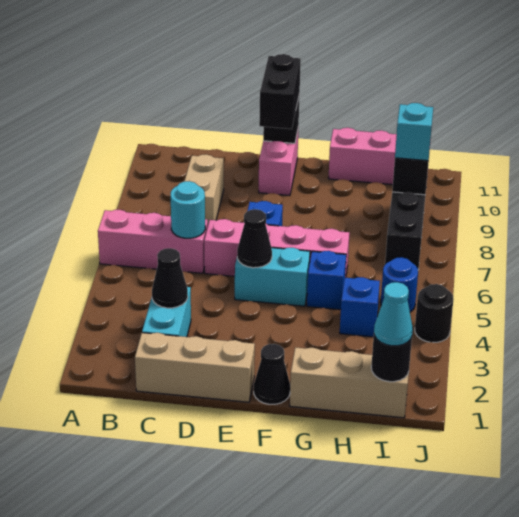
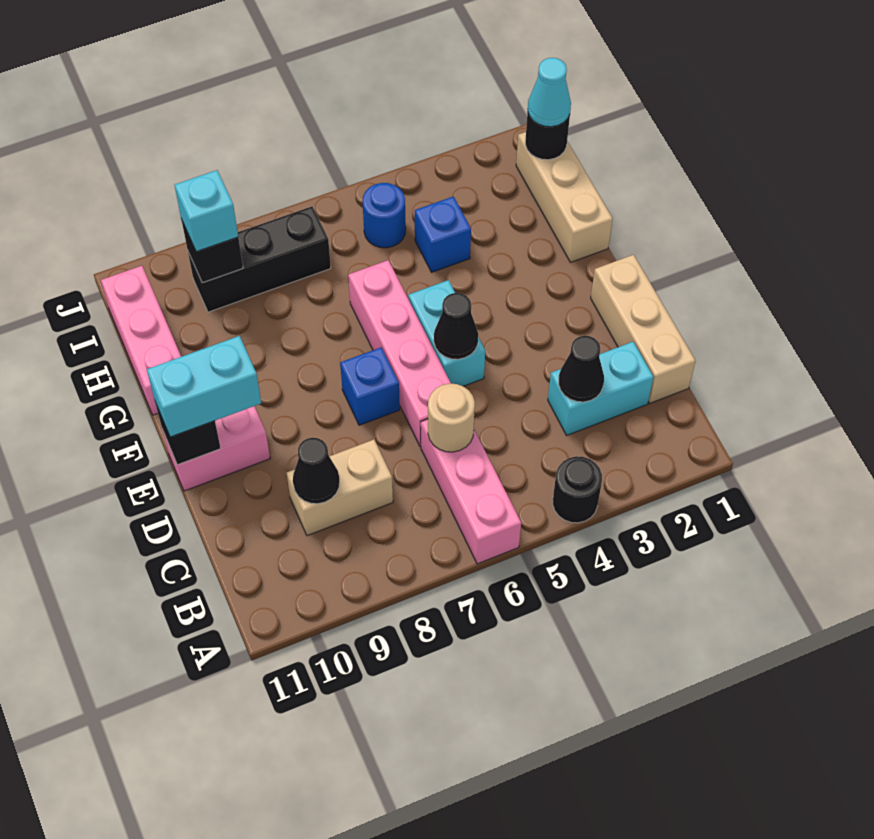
cyan round brick C6 level 2 -> tan round brick C6 level 2
black brick E10:E11 level 3 -> cyan brick E10:E11 level 3
black cone F1 level 1 -> black cone C9 level 2
blue brick G5 level 1 -> none
black round brick J4 level 1 -> black round brick A4 level 1

